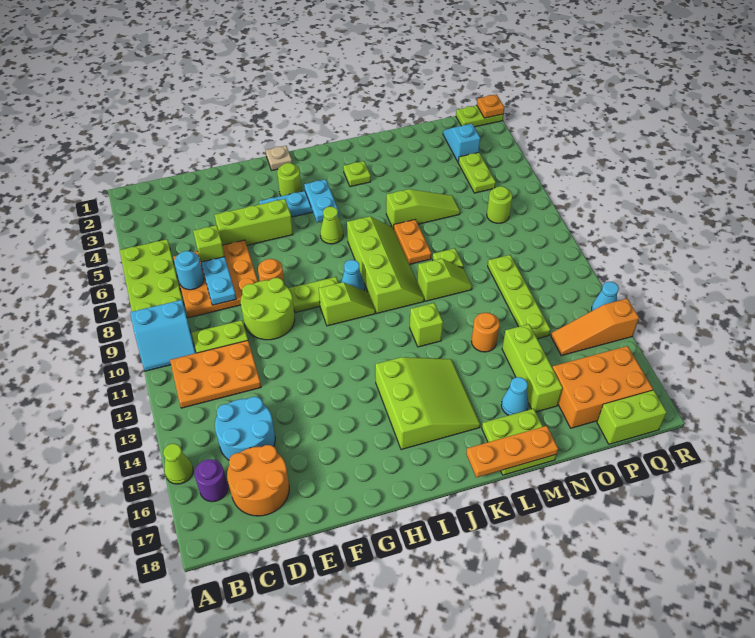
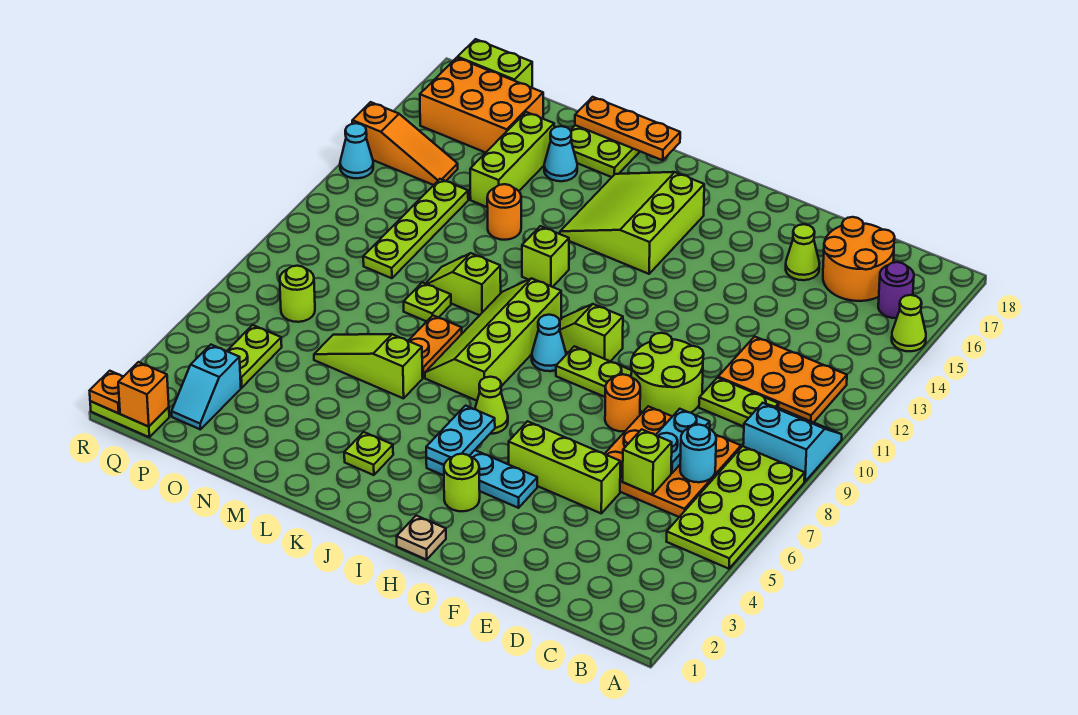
cyan round brick C14:D15 level 1 -> none
none -> lime cone E16 level 1
none -> orange brick Q1 level 2

